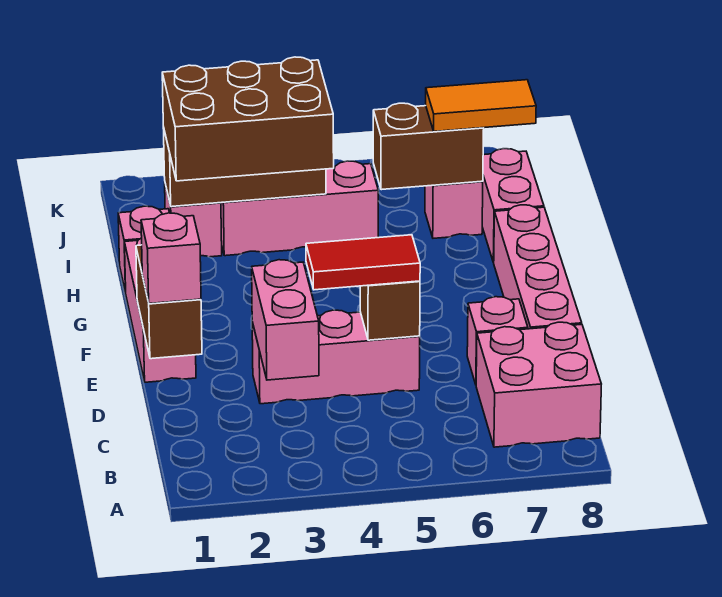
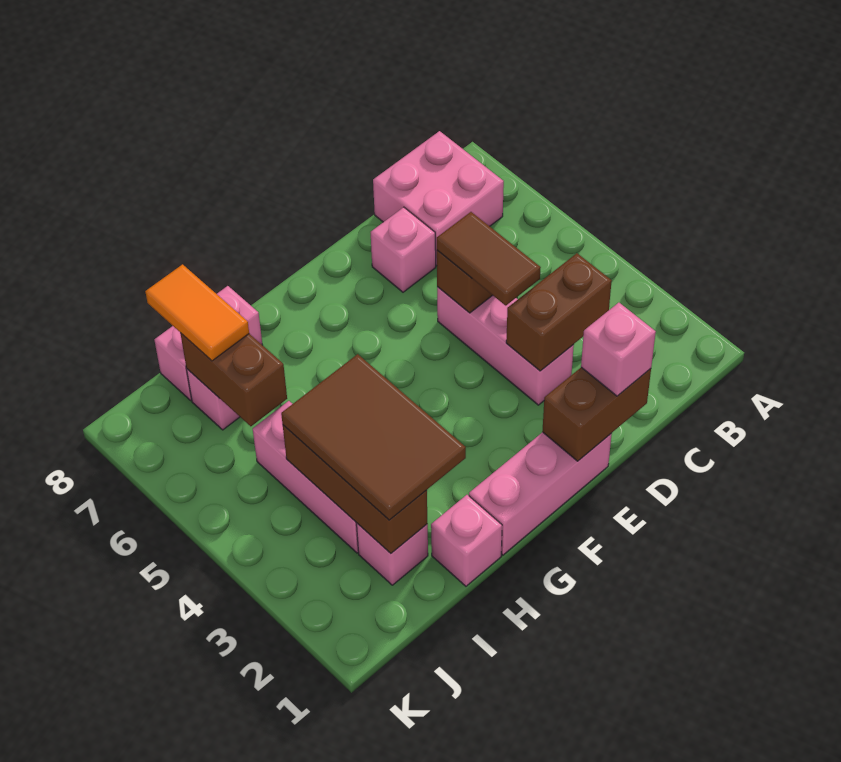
pink brick C3:D3 level 2 -> brown brick C3:D3 level 2
red tile D4:D5 level 3 -> brown tile D4:D5 level 3
pink brick D8:G8 level 1 -> none
brown brick H2:I4 level 3 -> brown tile H2:I4 level 3

